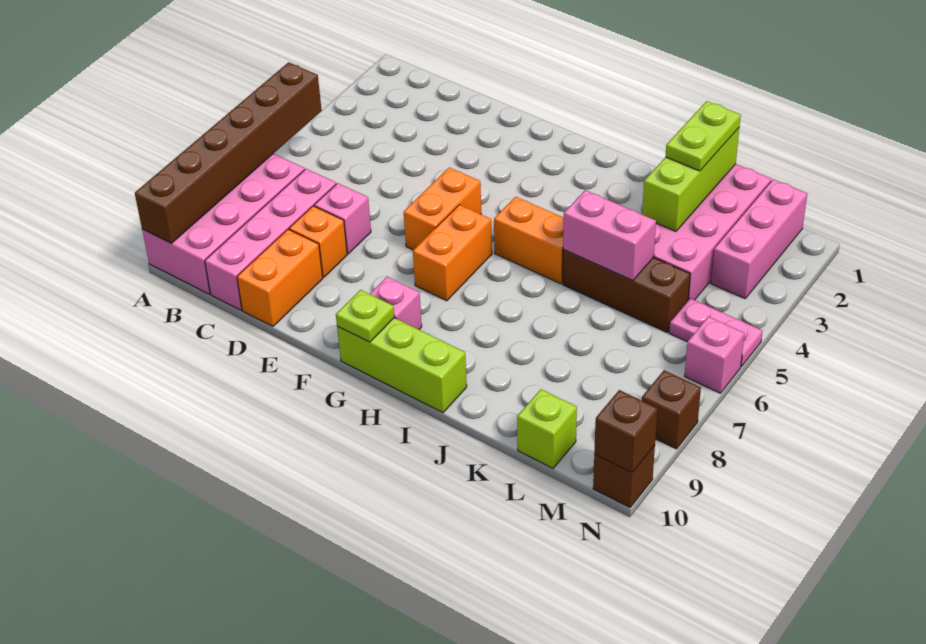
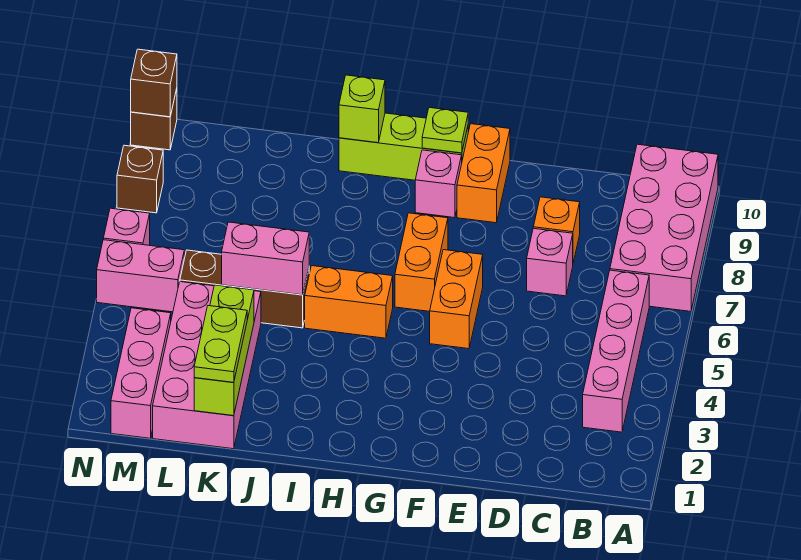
brown brick A5:A10 level 2 -> none
pink brick C7:C10 level 1 -> pink brick B3:B6 level 1
orange brick D9:D10 level 1 -> orange brick F9:F10 level 1
lime brick L10 level 1 -> lime brick I10 level 2
pink plate M5:N5 level 1 -> pink brick M5:N5 level 1

